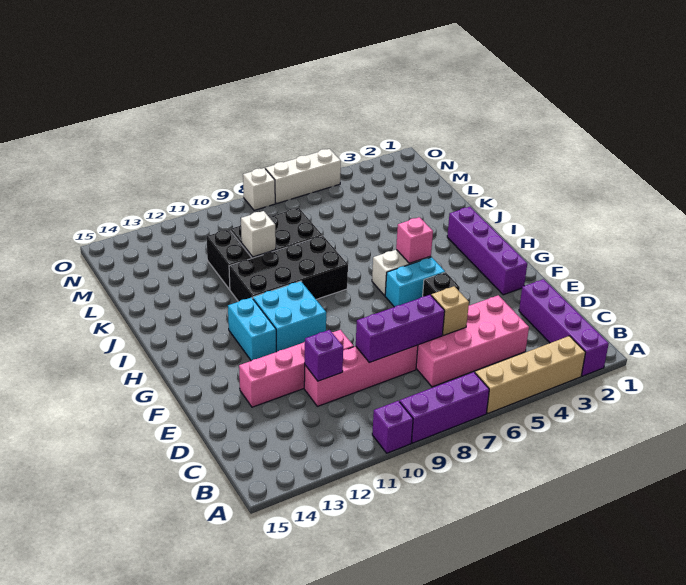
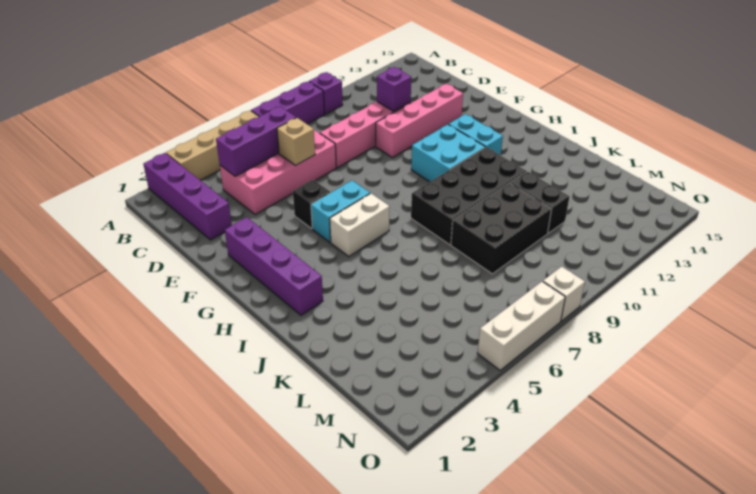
purple brick D7:D9 level 2 -> purple brick C4:C6 level 2
pink brick H5 level 2 -> none
white brick K10 level 2 -> none

